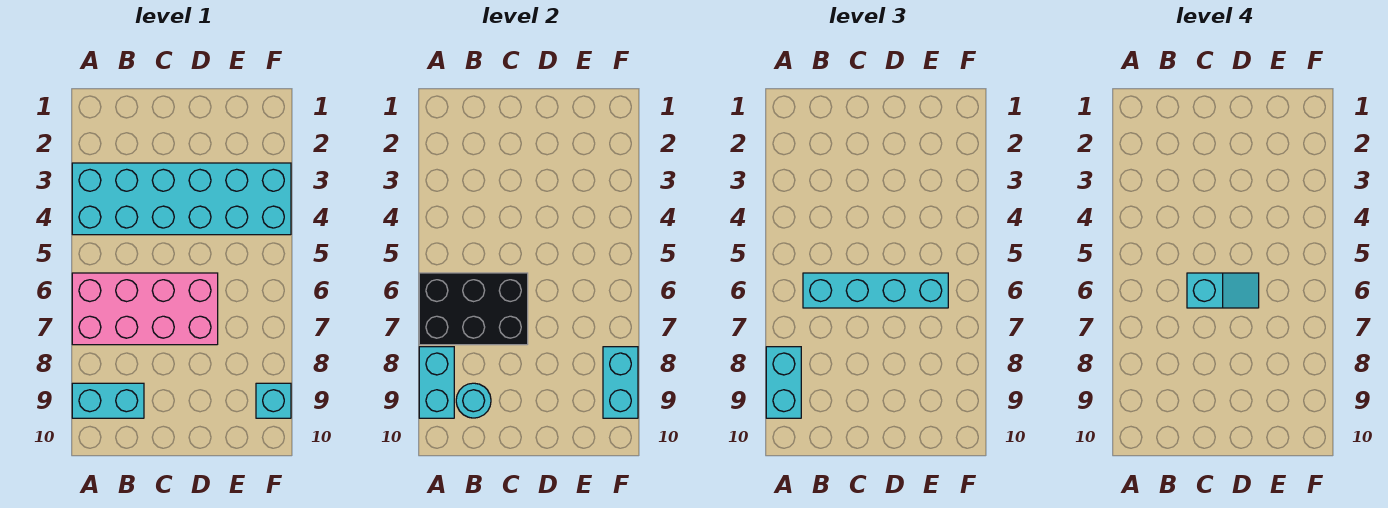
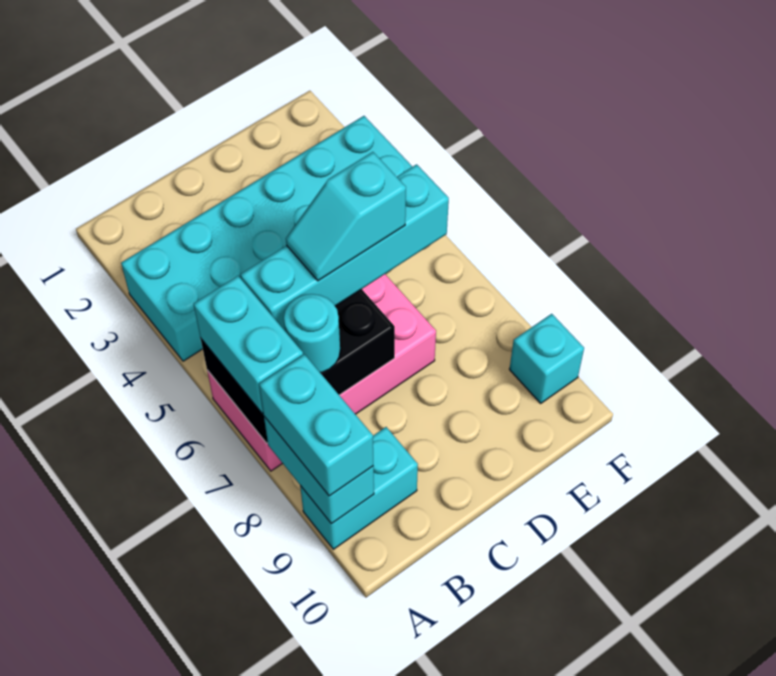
cyan round brick B9 level 2 -> cyan round brick B7 level 3
cyan slope C6:D6 level 4 top C -> cyan slope C6:D6 level 4 top D
cyan brick F8:F9 level 2 -> cyan brick A6:A7 level 3

